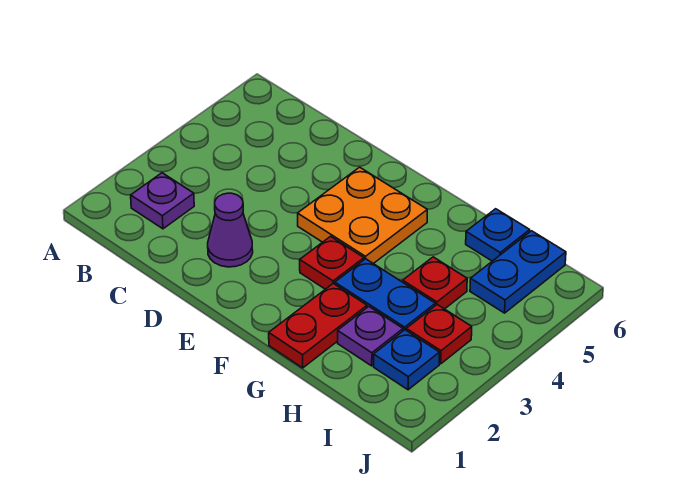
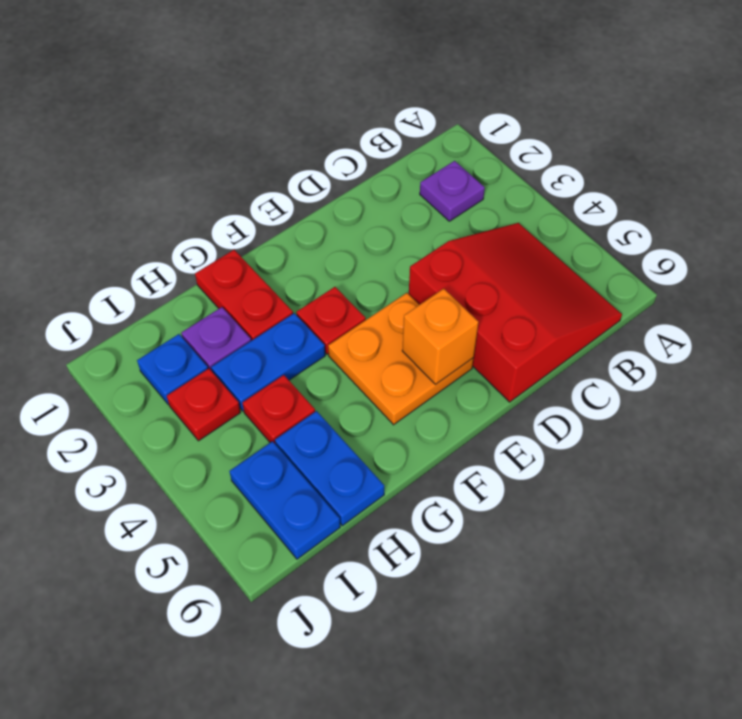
none -> red slope B4:D6 level 1 top D
purple cone D2 level 1 -> none
none -> orange brick E5 level 2
blue plate H6 level 1 -> blue plate H5:H6 level 1

